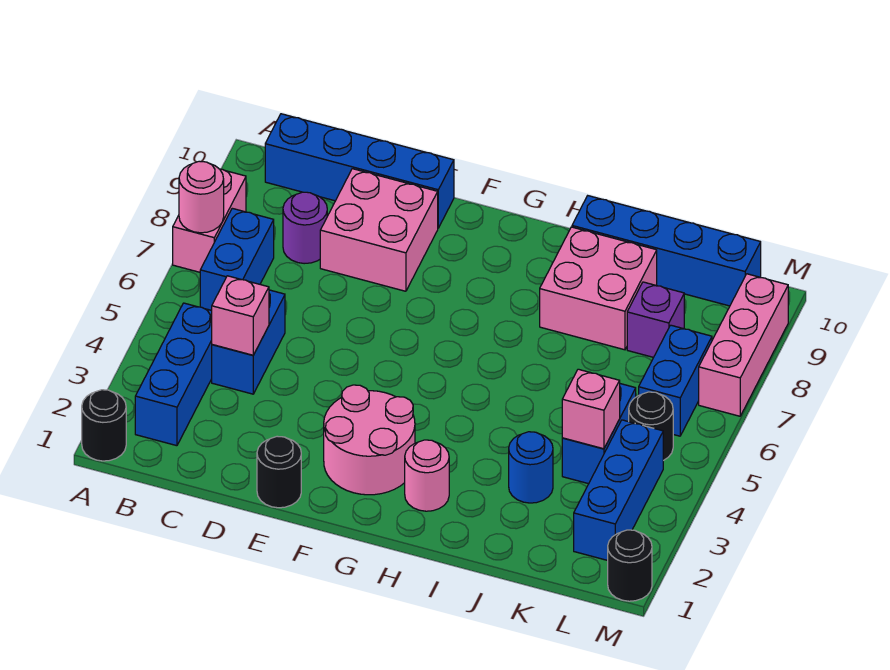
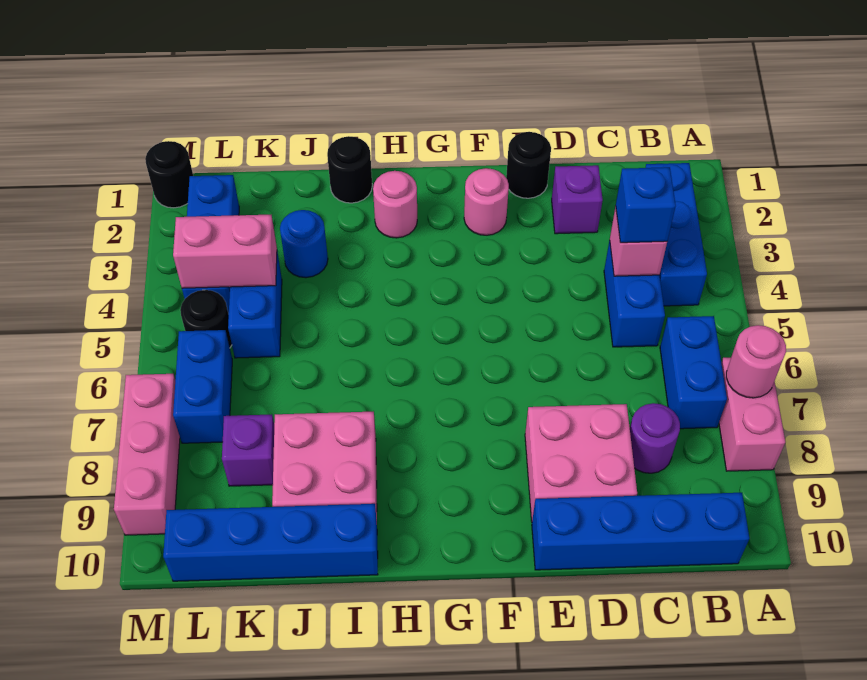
black round brick A1 level 1 -> black round brick I1 level 1
none -> blue brick C4 level 3
none -> purple brick D2 level 1
pink round brick F2:G3 level 1 -> pink round brick F2 level 1
pink brick K4 level 2 -> pink brick K4:L4 level 2

